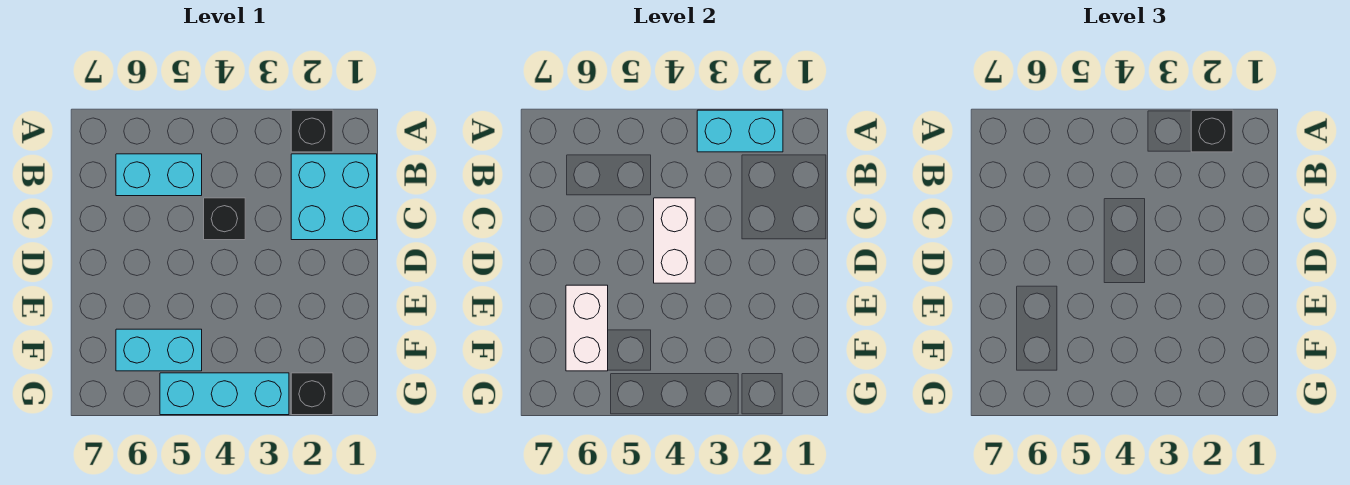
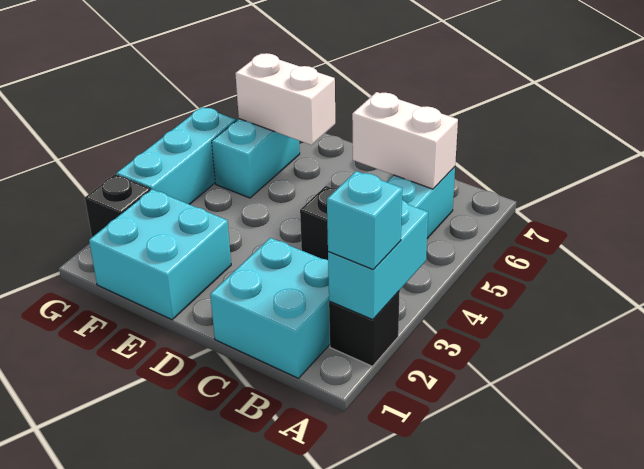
black brick A2 level 3 -> cyan brick A2 level 3
white brick C4:D4 level 2 -> white brick B6:C6 level 2
none -> cyan brick E1:F2 level 1

